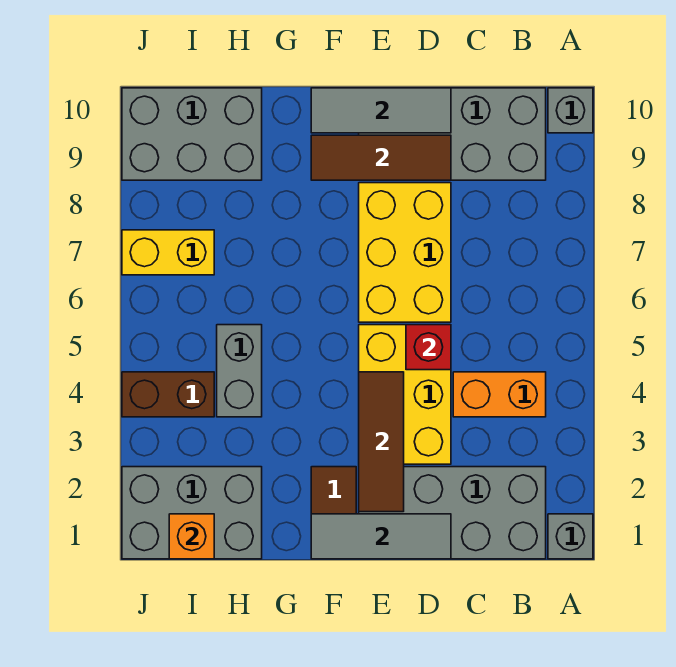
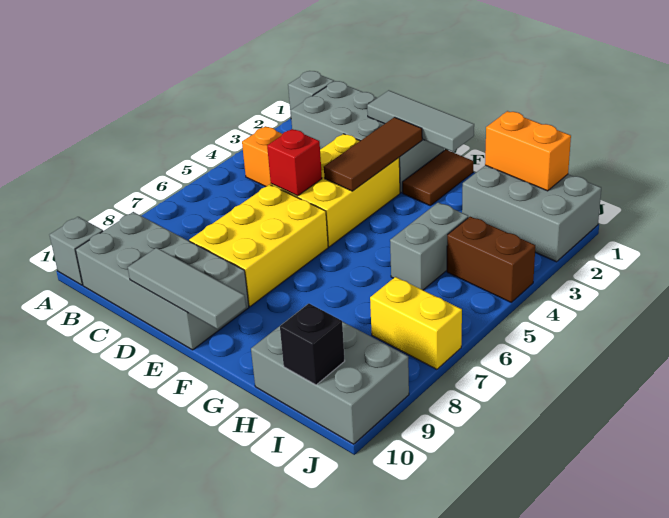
brown tile D9:F9 level 2 -> none
orange brick I1 level 2 -> orange brick H1:I1 level 2
none -> black brick I10 level 2

